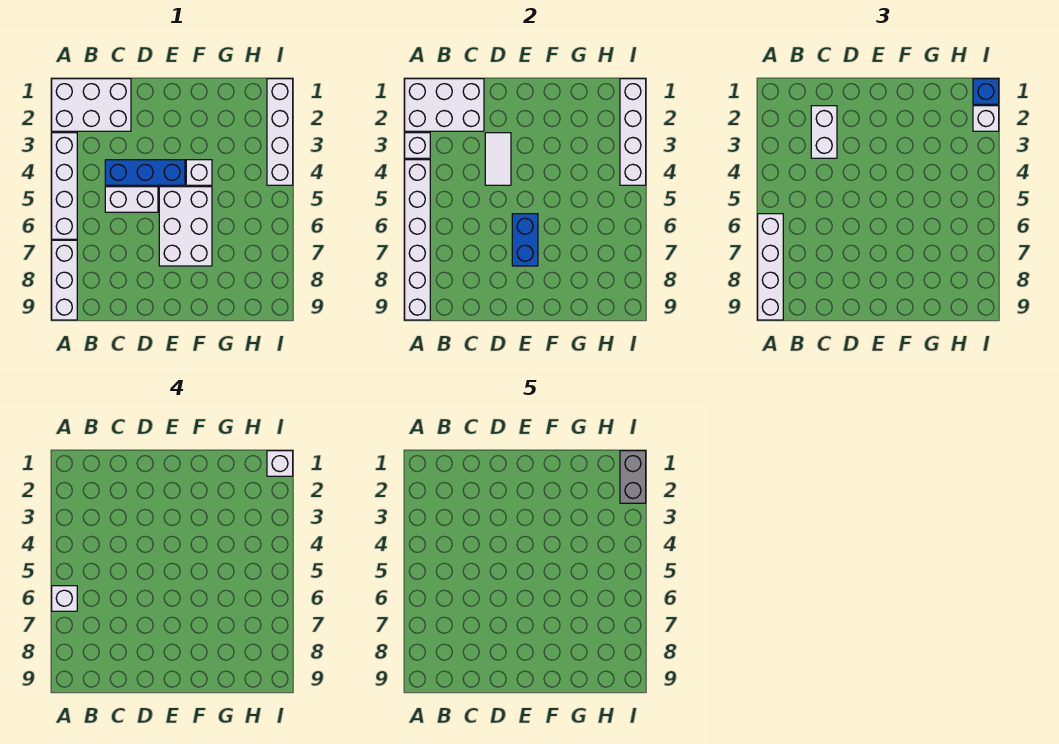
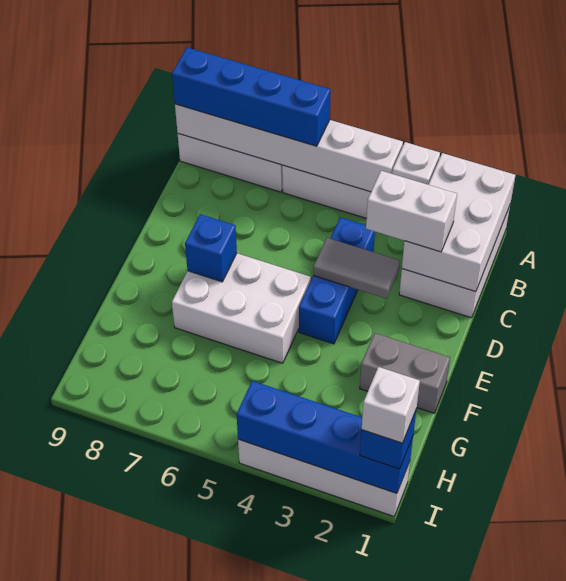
white brick A6:A9 level 3 -> blue brick A6:A9 level 3
white brick A6 level 4 -> none
white brick C5:D5 level 1 -> none
white tile D3:D4 level 2 -> grey tile D3:D4 level 2
blue brick E6:E7 level 2 -> blue brick E7 level 2
white brick F4 level 1 -> none
white brick I1:I4 level 2 -> blue brick I1:I4 level 2
grey brick I1:I2 level 5 -> grey brick F1:F2 level 1
white brick I2 level 3 -> none

